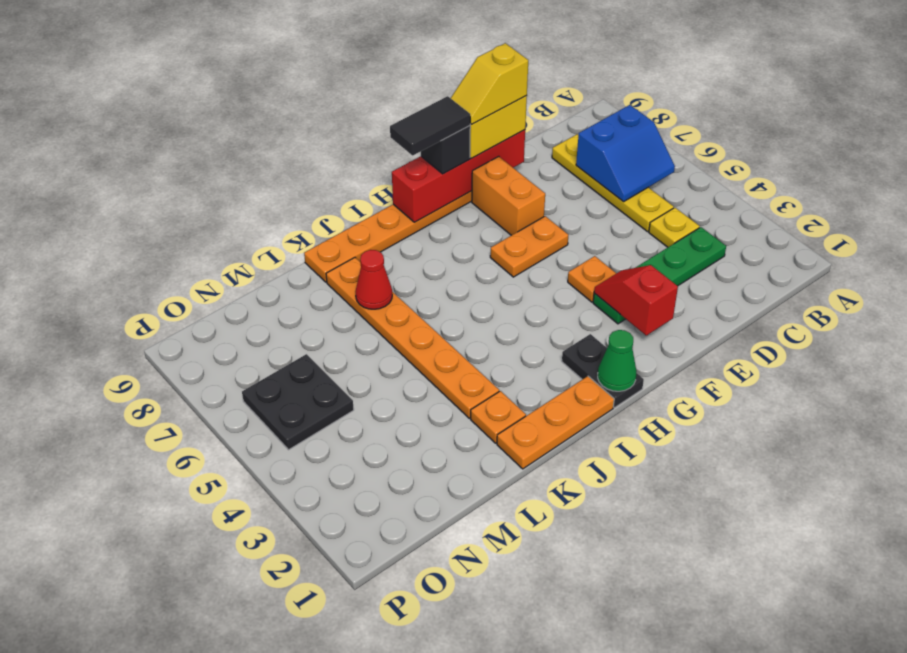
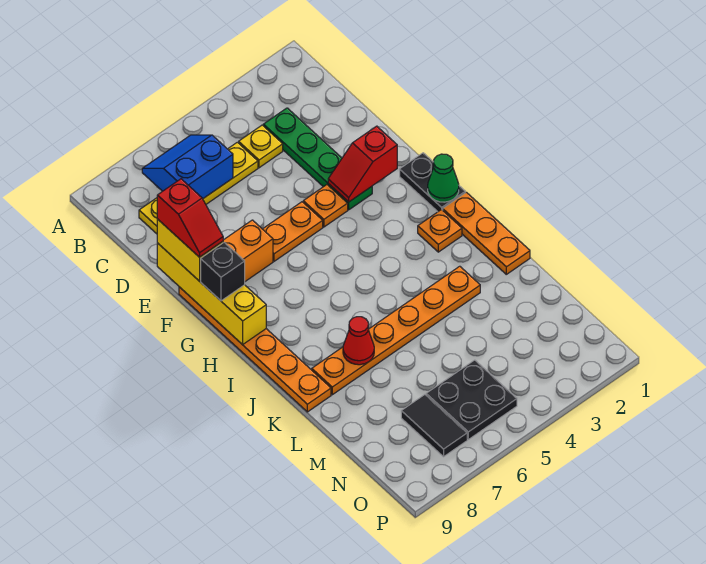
blue slope B6:C7 level 2 top 7 -> blue slope B6:C7 level 2 top C
red brick E9:H9 level 2 -> yellow brick E9:H9 level 2
yellow slope E9:F9 level 4 top E -> red slope E9:F9 level 4 top E
orange plate F6:G6 level 1 -> orange plate F5:F6 level 1
black tile G9:H9 level 4 -> black tile N7:O7 level 1
black plate H1:H2 level 1 -> black plate G1:H1 level 1
orange plate K2 level 1 -> orange plate I2 level 1

